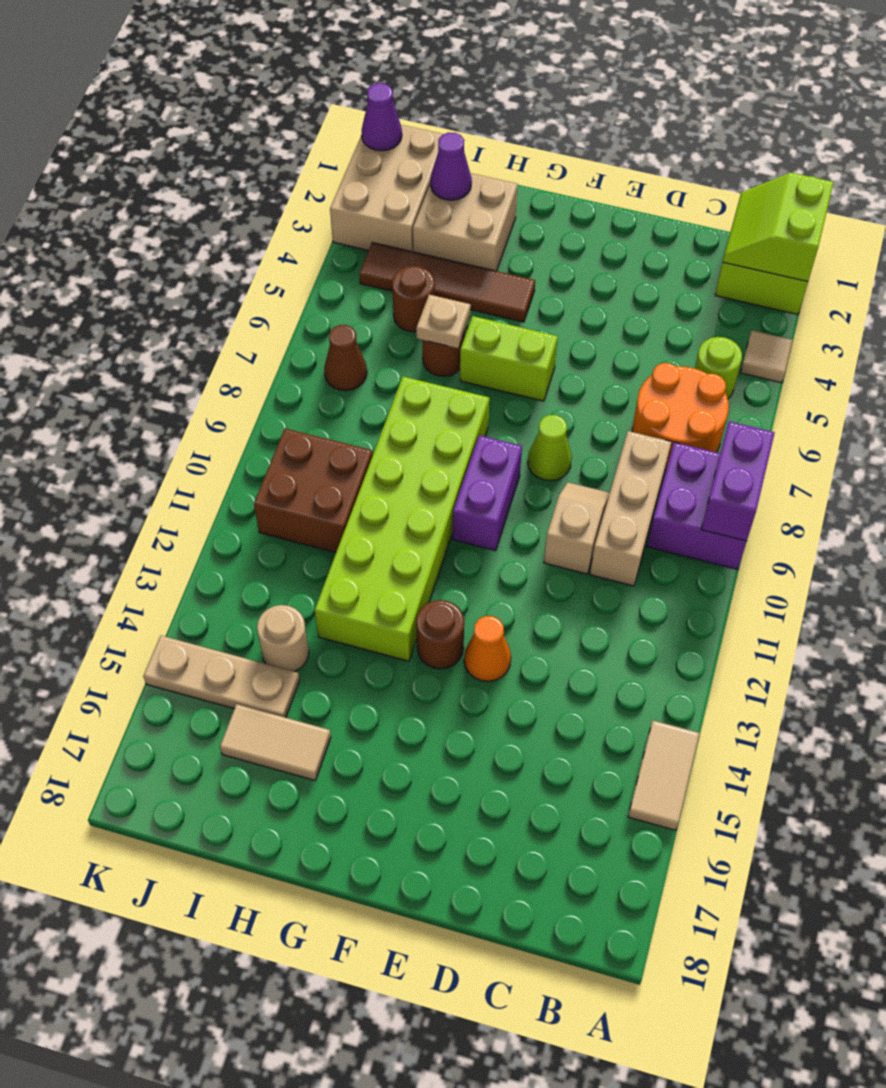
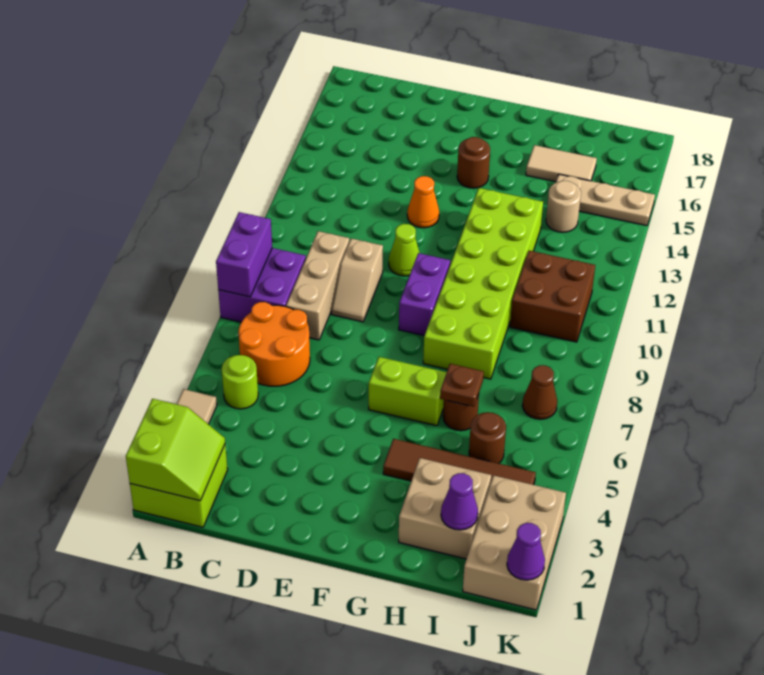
tan tile A14:A15 level 1 -> none
lime cone E8 level 1 -> lime cone E11 level 1
brown round brick F13 level 1 -> brown round brick F15 level 1
tan plate H6 level 2 -> brown plate H6 level 2

